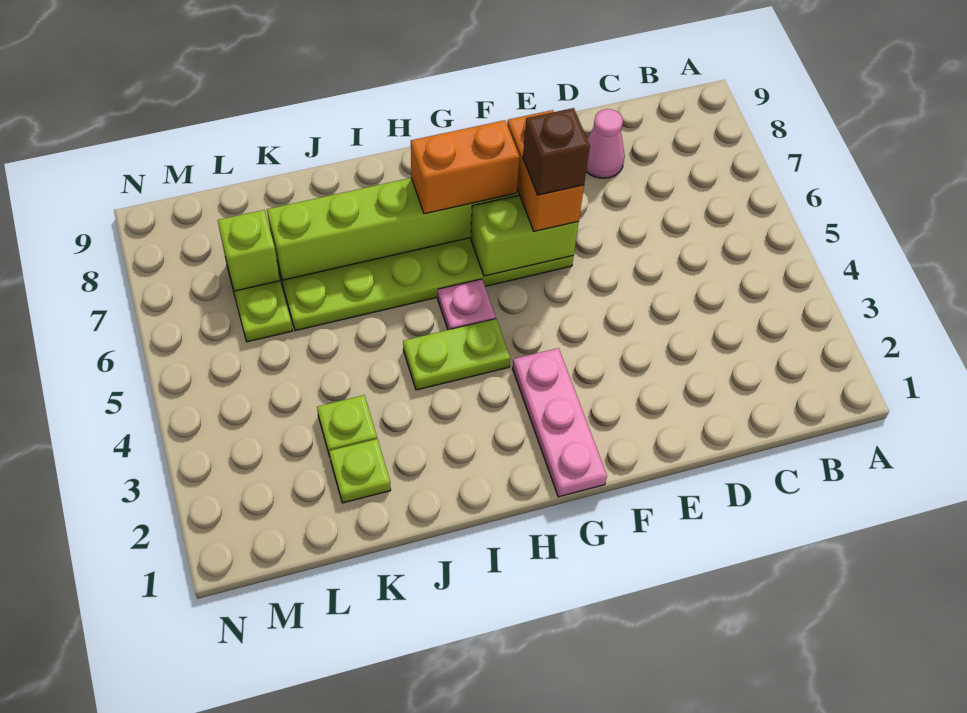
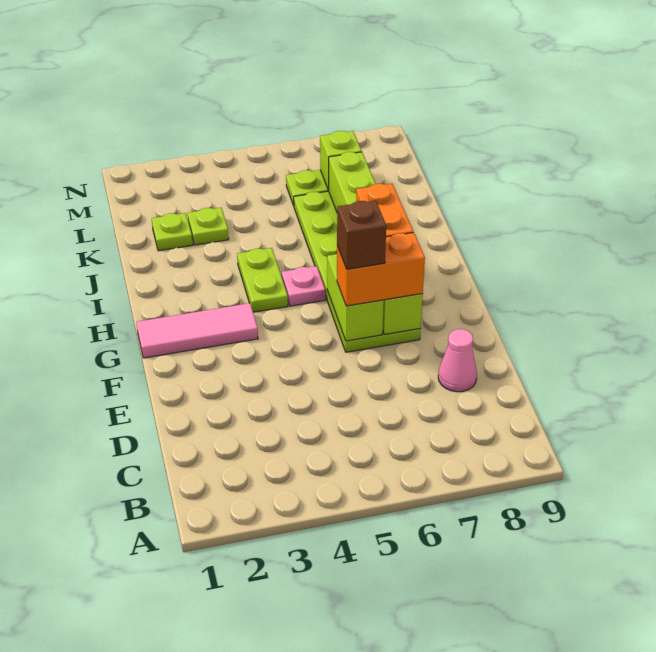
pink plate G1:G3 level 1 -> pink tile G1:G3 level 1

